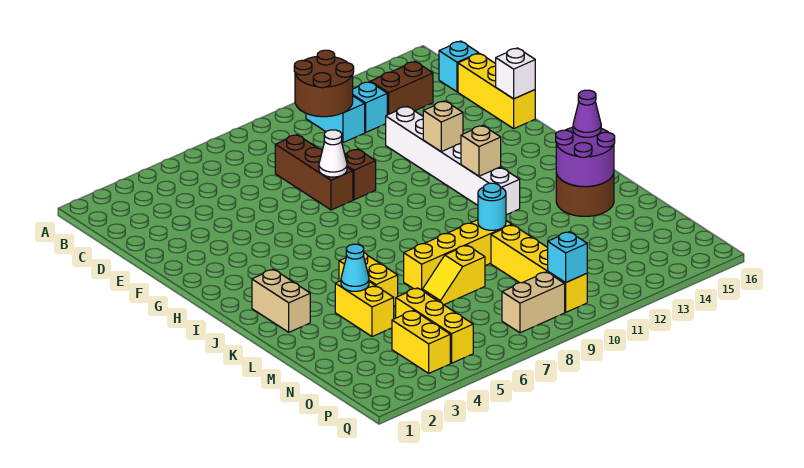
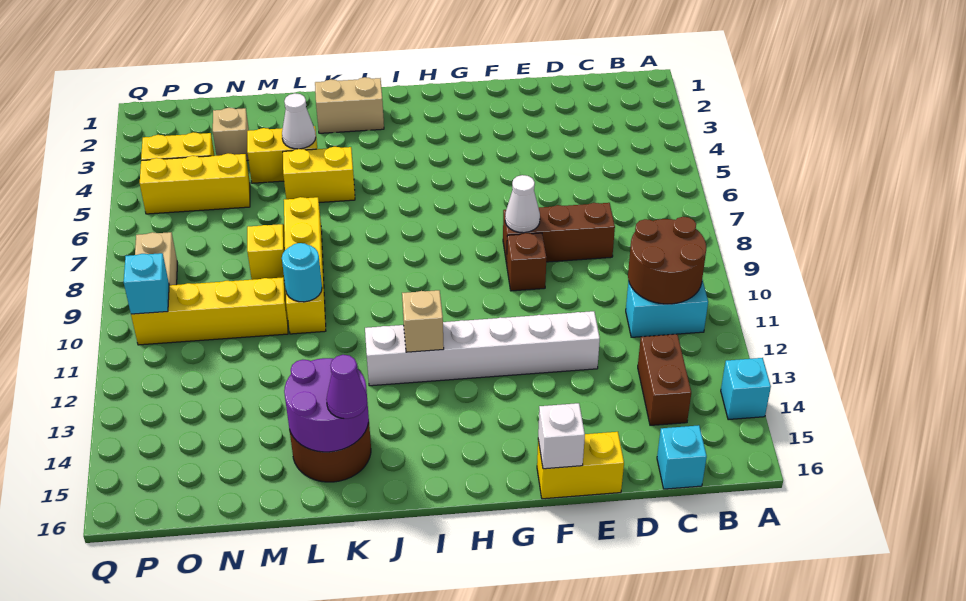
cyan brick C12 level 1 -> cyan brick A14 level 1
yellow brick D16:F16 level 1 -> yellow brick E16:F16 level 1
tan brick G12 level 2 -> tan brick N3 level 1
cyan cone L4 level 2 -> white cone L4 level 2

